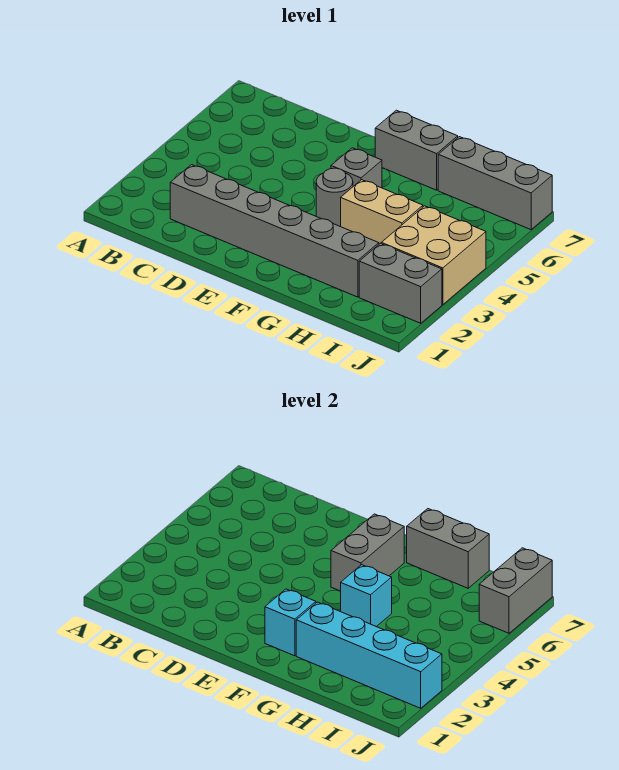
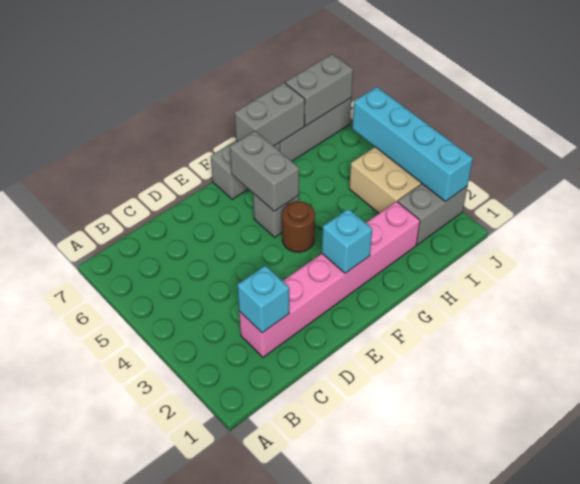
grey brick C2:H2 level 1 -> pink brick C2:H2 level 1
grey round brick F4 level 1 -> brown round brick F4 level 1
cyan brick G2:J2 level 2 -> cyan brick J2:J5 level 2
tan brick G4:H4 level 1 -> none
cyan brick G4 level 2 -> cyan brick C2 level 2
grey brick J6:J7 level 2 -> grey brick I7:J7 level 2

